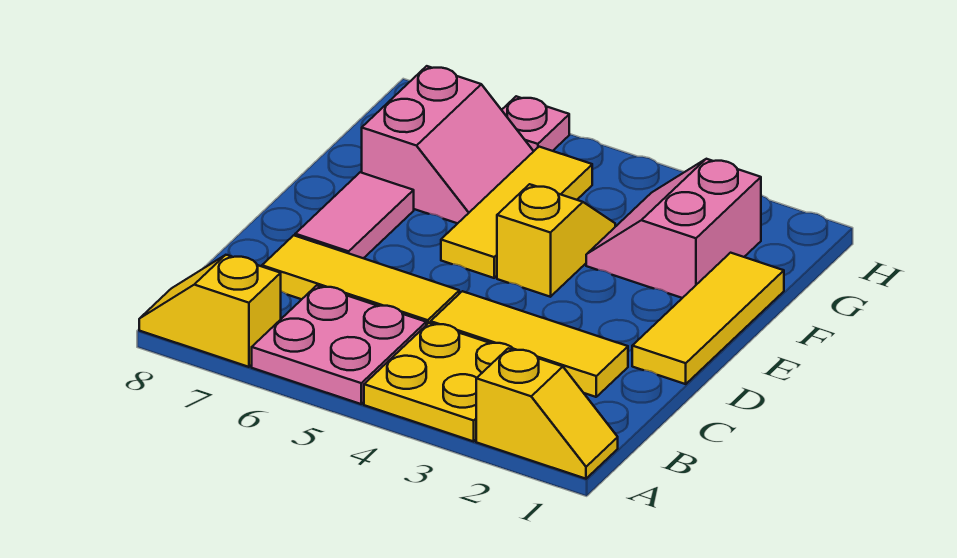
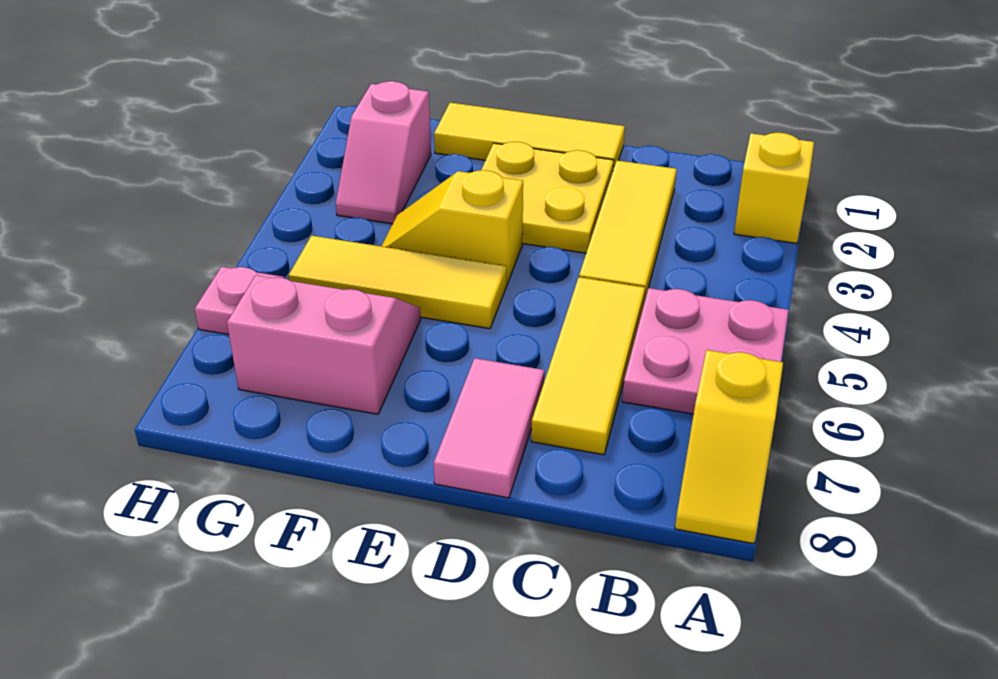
yellow plate A3:B4 level 1 -> yellow plate D2:E3 level 1
pink tile D7:E7 level 1 -> pink tile D7:D8 level 1
pink slope F2:G3 level 1 top 2 -> pink slope G2:G3 level 1 top 2

